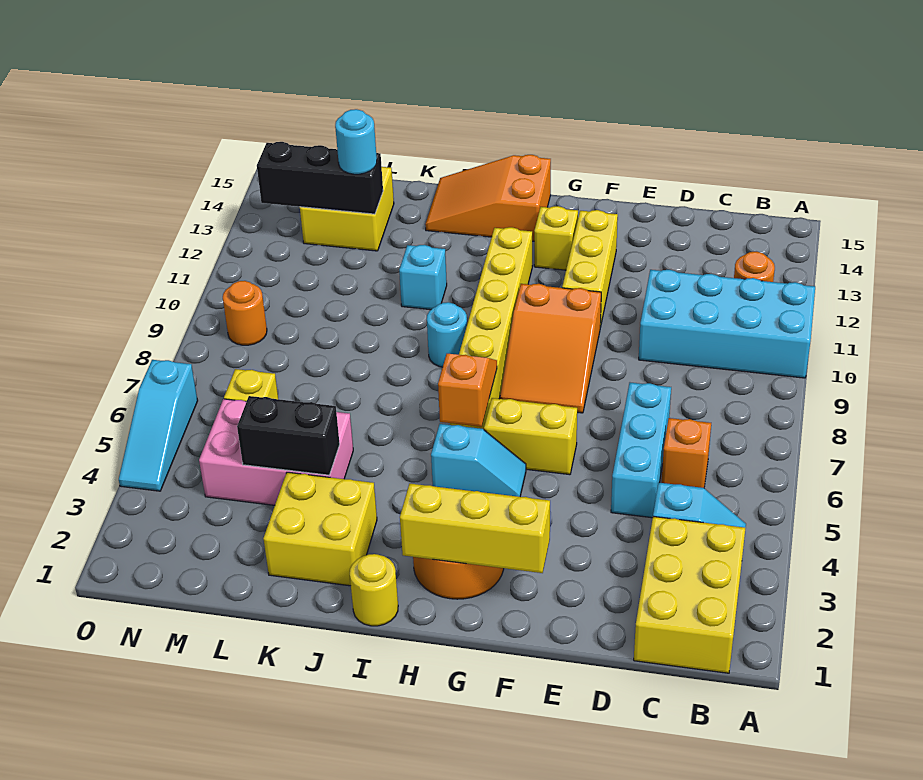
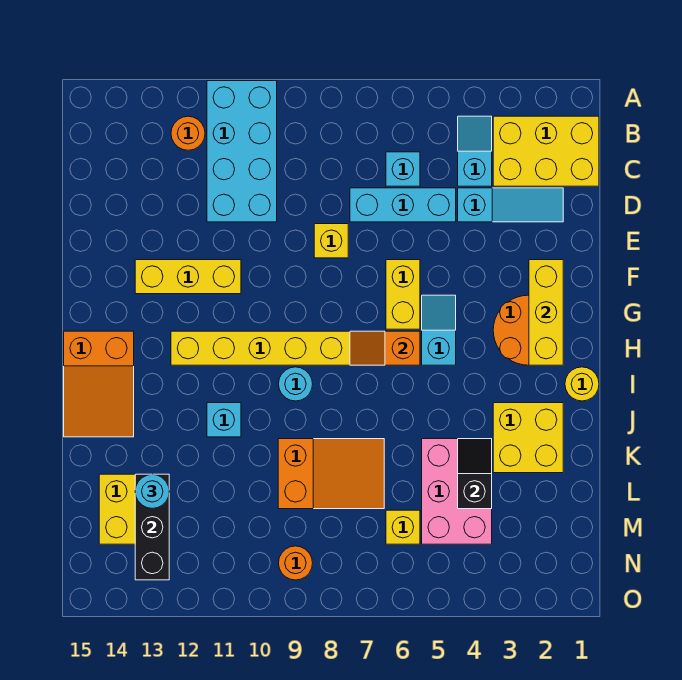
orange brick C6 level 1 -> cyan brick C6 level 1
orange slope F8:G10 level 1 top 10 -> orange slope K7:L9 level 1 top 9
yellow brick G13 level 1 -> yellow brick E8 level 1
black brick K4:L4 level 2 -> black slope K4:L4 level 2 top L
cyan slope O4:O6 level 1 top 6 -> cyan slope D2:D4 level 1 top 4

